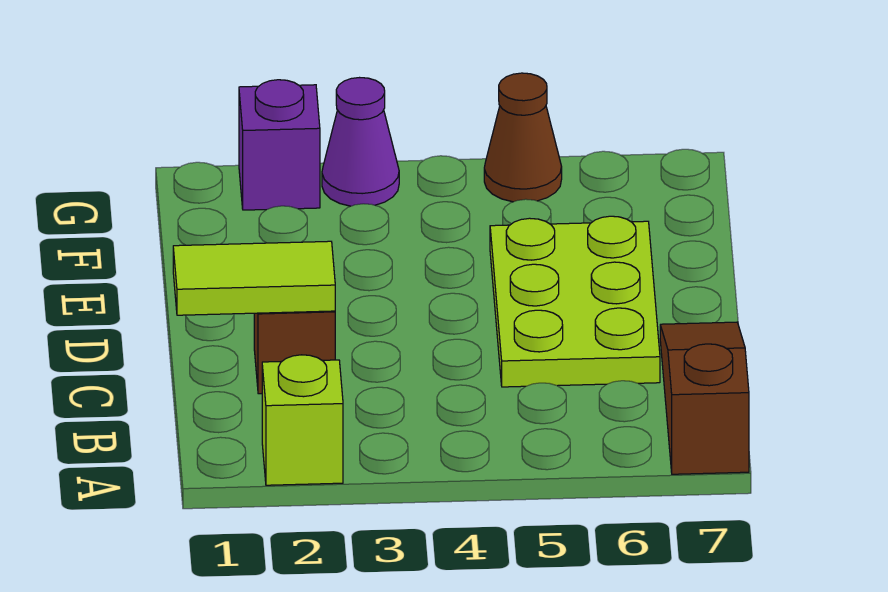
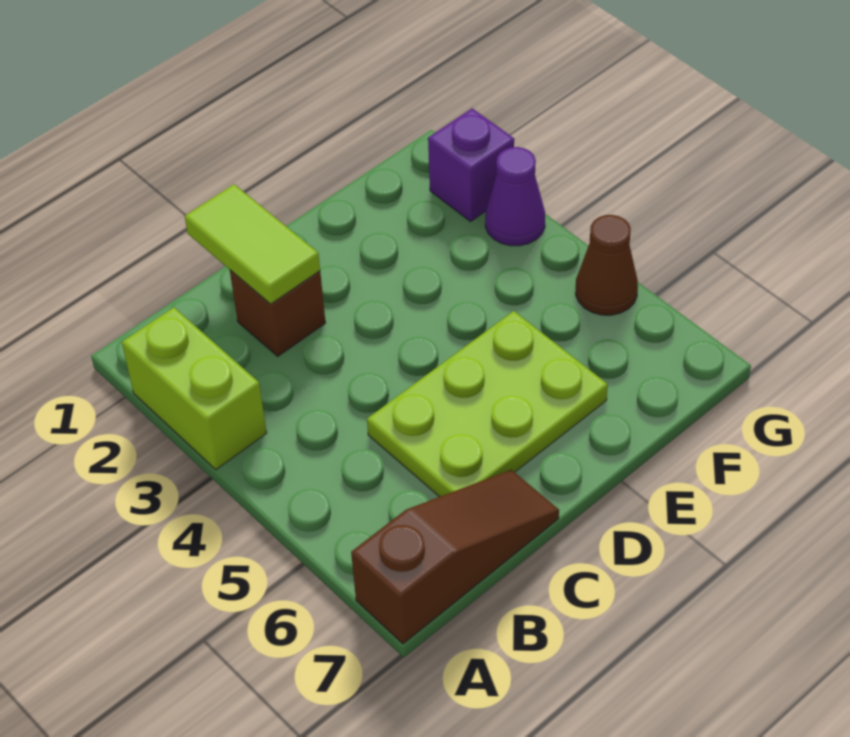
lime brick A2 level 1 -> lime brick A2:A3 level 1

